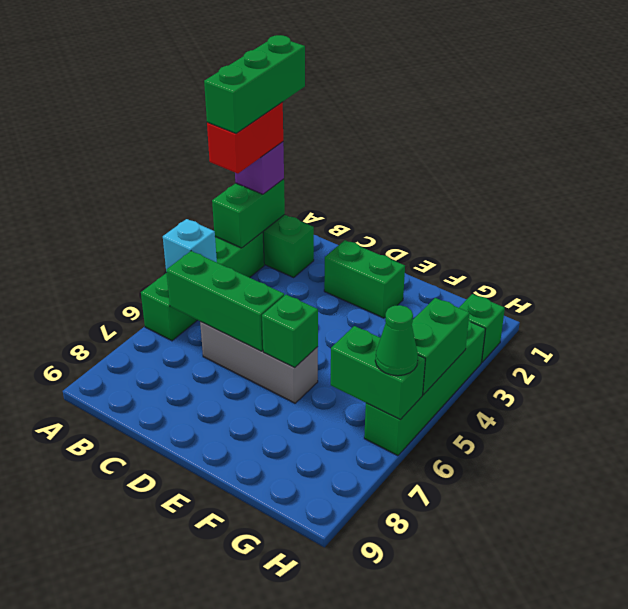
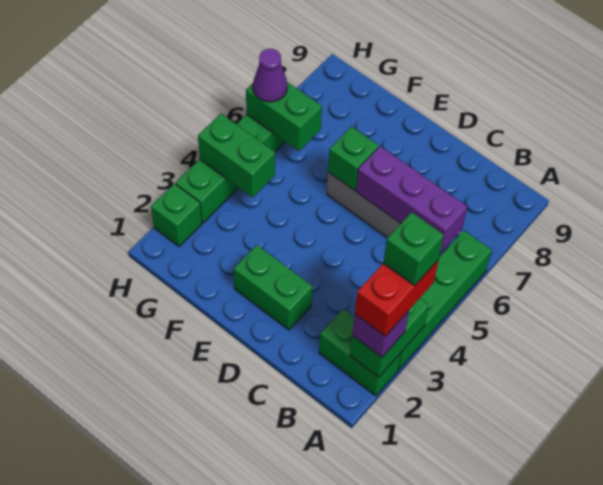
green brick A1:A3 level 5 -> green brick A3 level 5
cyan brick A5 level 2 -> none
green brick B6:D6 level 2 -> purple brick B6:D6 level 2
green brick H4:H5 level 2 -> green brick G4:H4 level 2
green cone H6 level 3 -> purple cone H6 level 3

